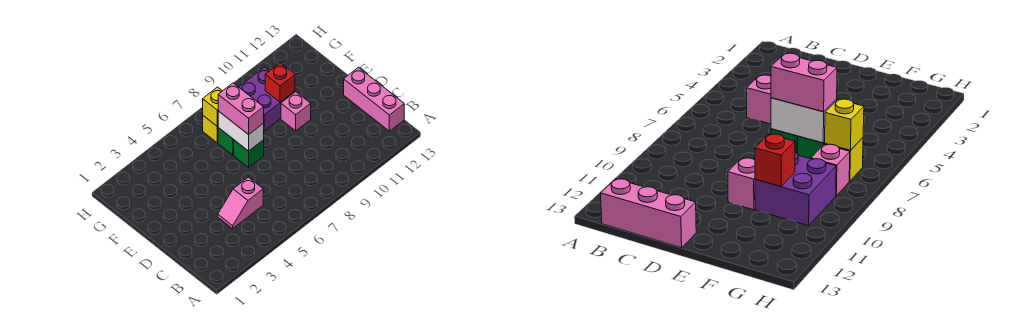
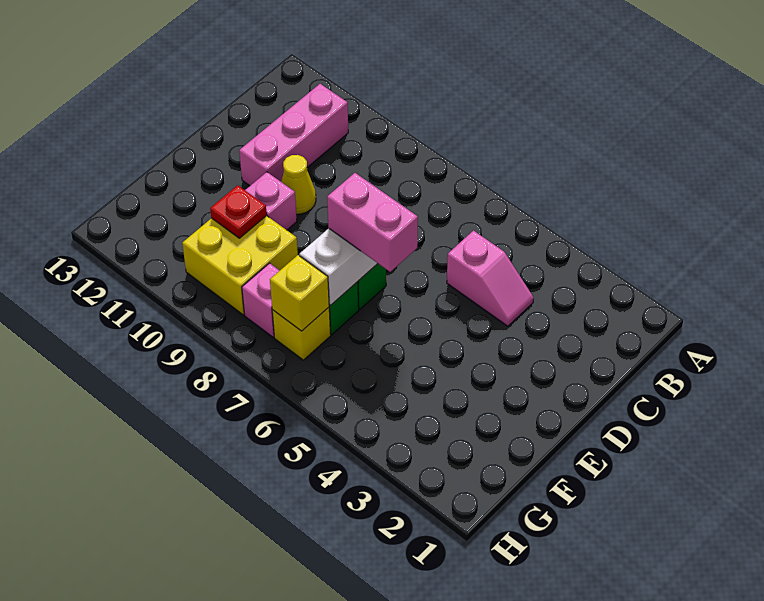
pink brick B13:D13 level 1 -> pink brick B11:D11 level 1
none -> yellow cone D10 level 1
pink brick E7:F7 level 3 -> pink brick E6:E7 level 3
purple brick F9:G10 level 1 -> yellow brick F9:G10 level 1
red brick F10 level 2 -> red plate F10 level 2

